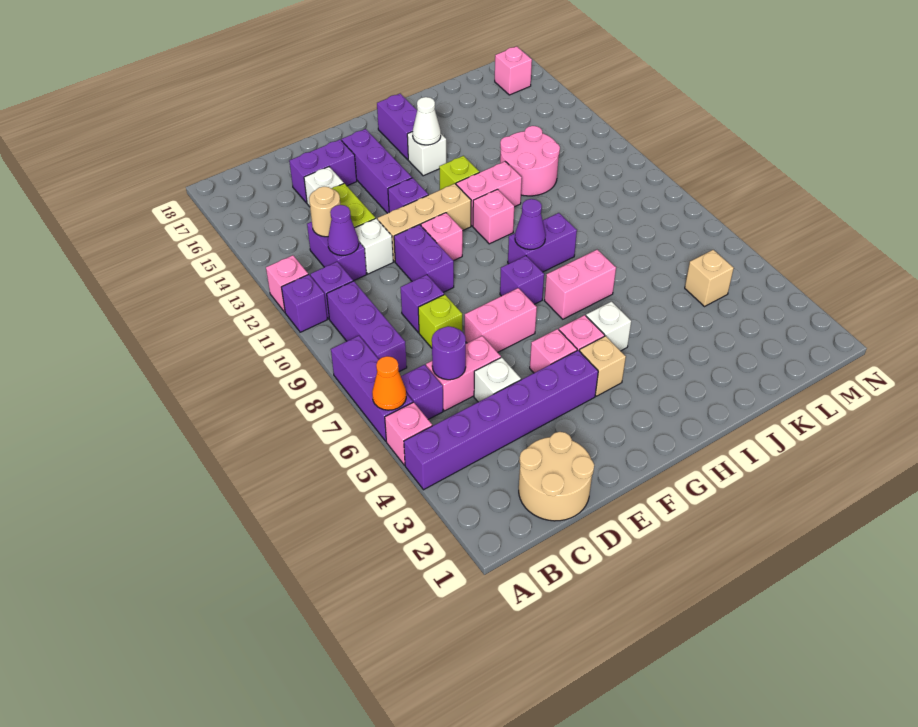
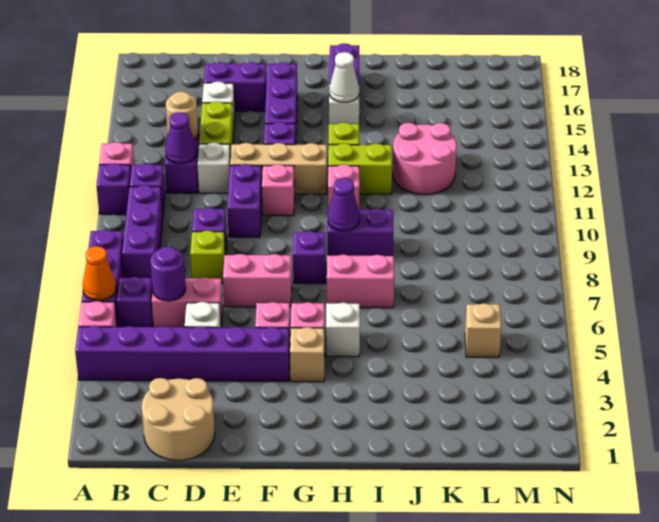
pink brick H12:I12 level 1 -> lime brick H12:I12 level 1
pink brick M17 level 1 -> none

